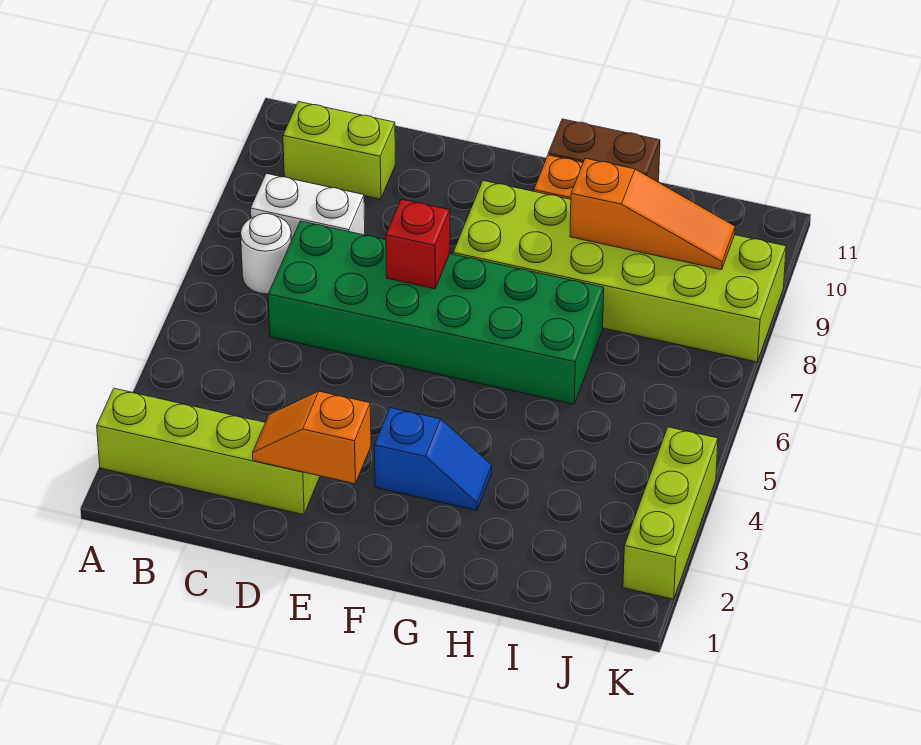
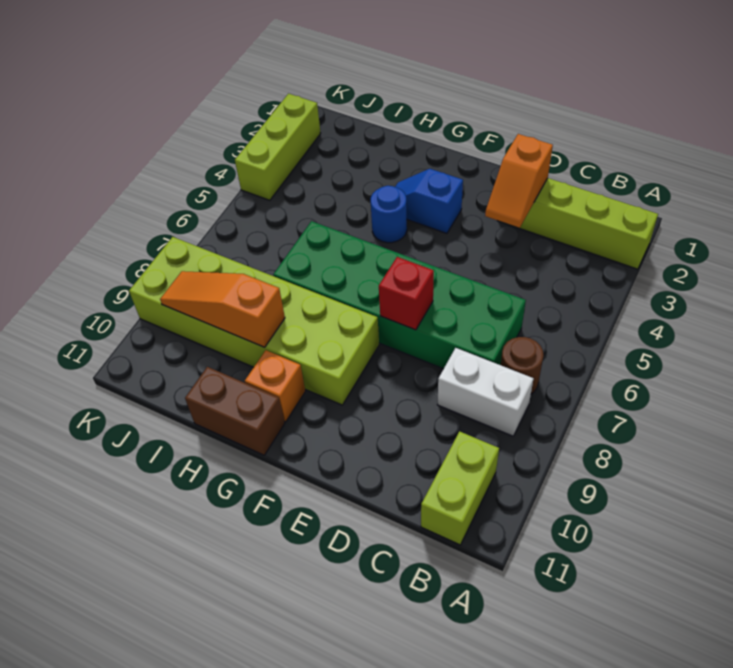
white round brick B7 level 1 -> brown round brick B7 level 1
lime brick B10:C10 level 1 -> lime brick B10:B11 level 1
orange slope D2:E2 level 2 top E -> orange slope D2:D3 level 2 top 2
none -> blue round brick G4 level 1

